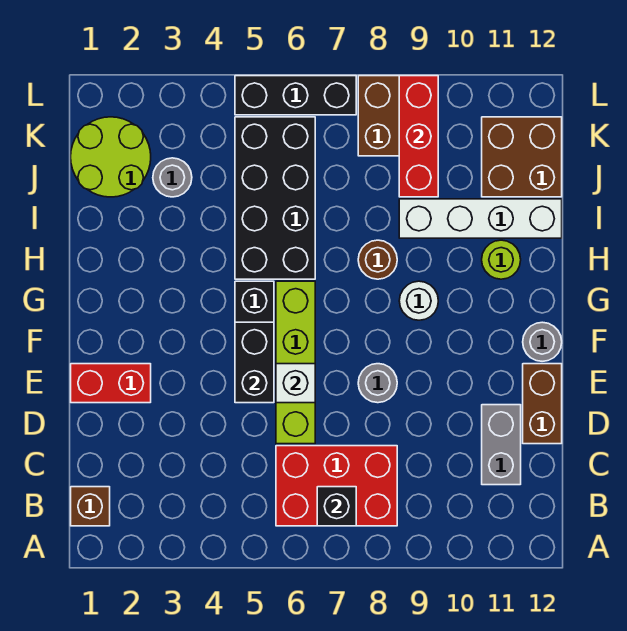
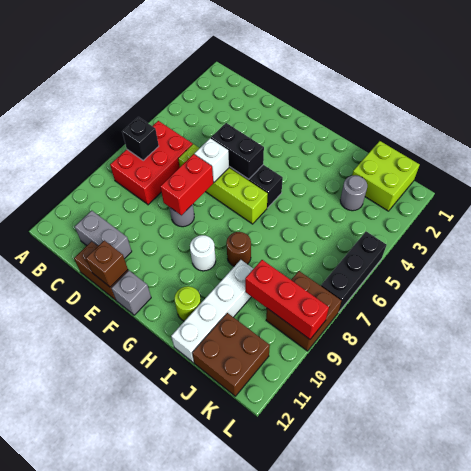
brown brick B1 level 1 -> brown brick E12 level 2
red brick E1:E2 level 1 -> red brick E7:E8 level 2
grey round brick F12 level 1 -> grey brick F12 level 1
black brick H5:K6 level 1 -> none
lime round brick J1:K2 level 1 -> lime brick J1:K2 level 1

